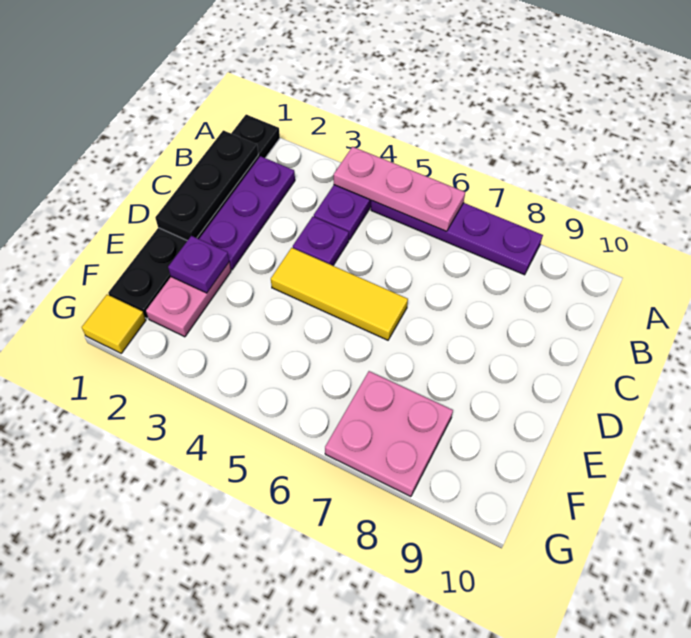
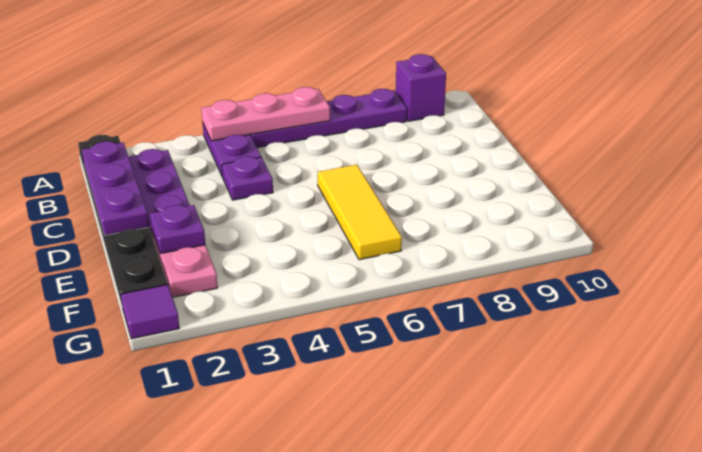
none -> purple brick A9 level 1
black plate B1:D1 level 2 -> purple plate B1:D1 level 2
yellow tile D4:D6 level 1 -> yellow tile D6:F6 level 1
pink plate F7:G8 level 1 -> none
yellow tile G1 level 1 -> purple tile G1 level 1

